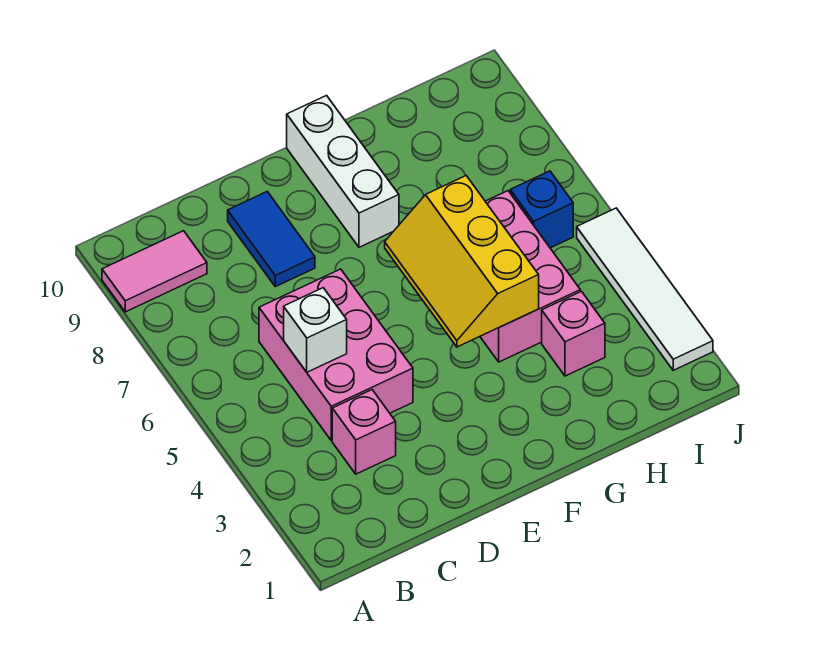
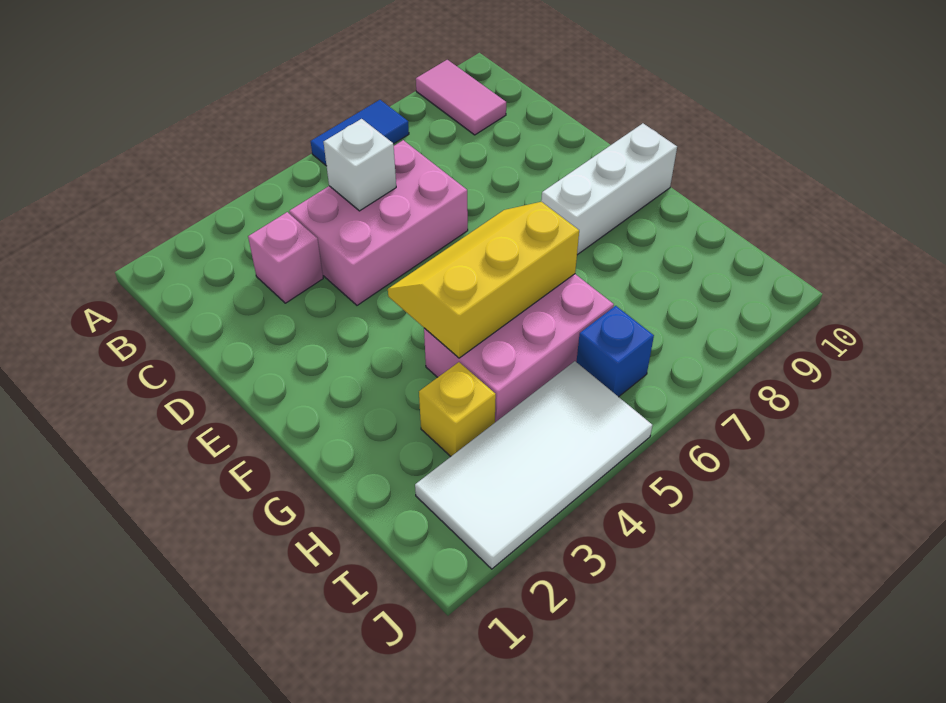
blue tile D8:D9 level 1 -> blue tile A6:A7 level 1
pink brick H3 level 1 -> yellow brick H3 level 1
white tile J2:J5 level 1 -> white tile I2:J5 level 1

